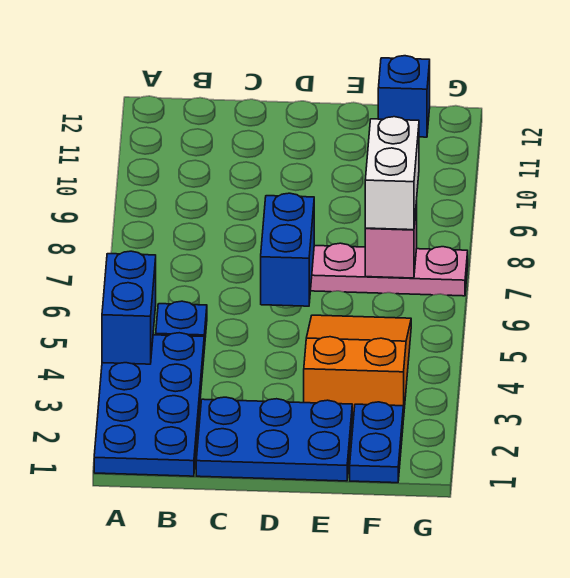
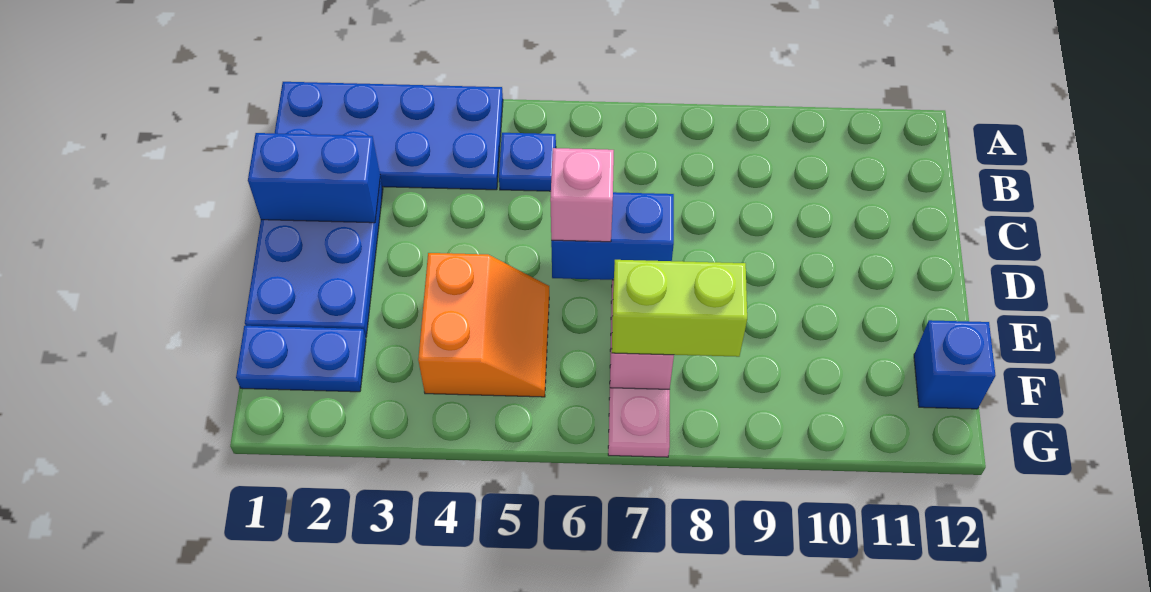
blue brick A4:A5 level 2 -> blue brick C1:C2 level 2
none -> pink brick D6 level 3
orange slope E3:F5 level 1 top 3 -> orange slope E4:F5 level 1 top 4
white brick F7:F8 level 3 -> lime brick F7:F8 level 3

